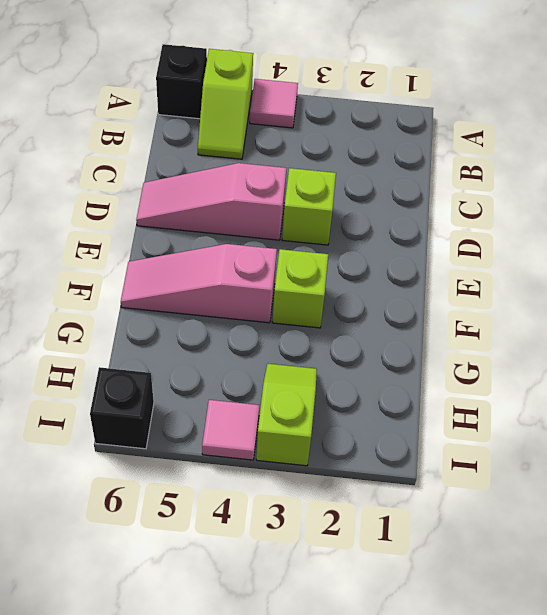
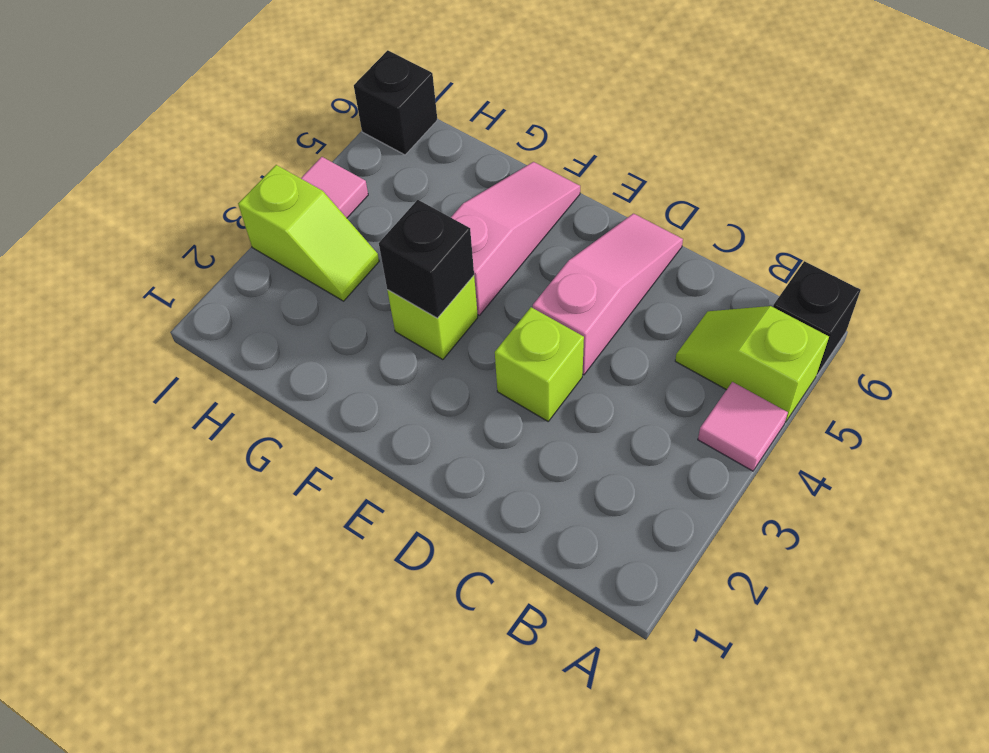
none -> black brick F3 level 2

